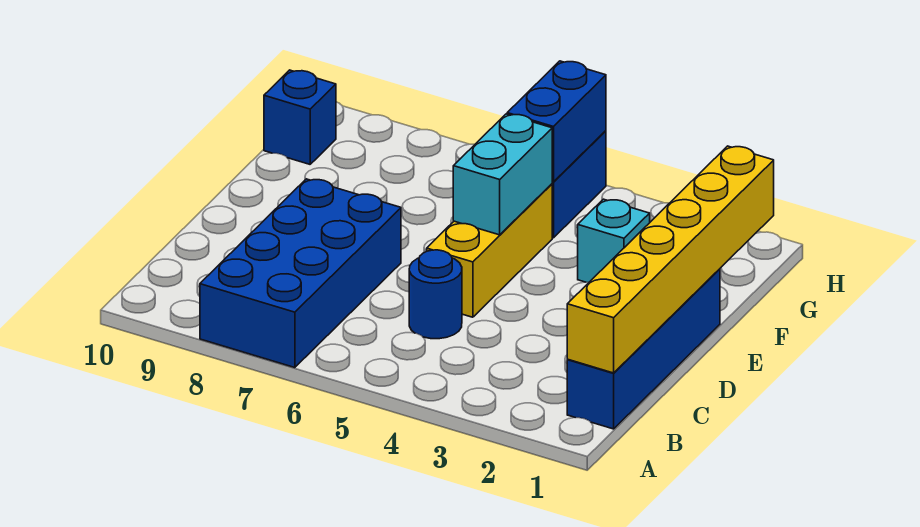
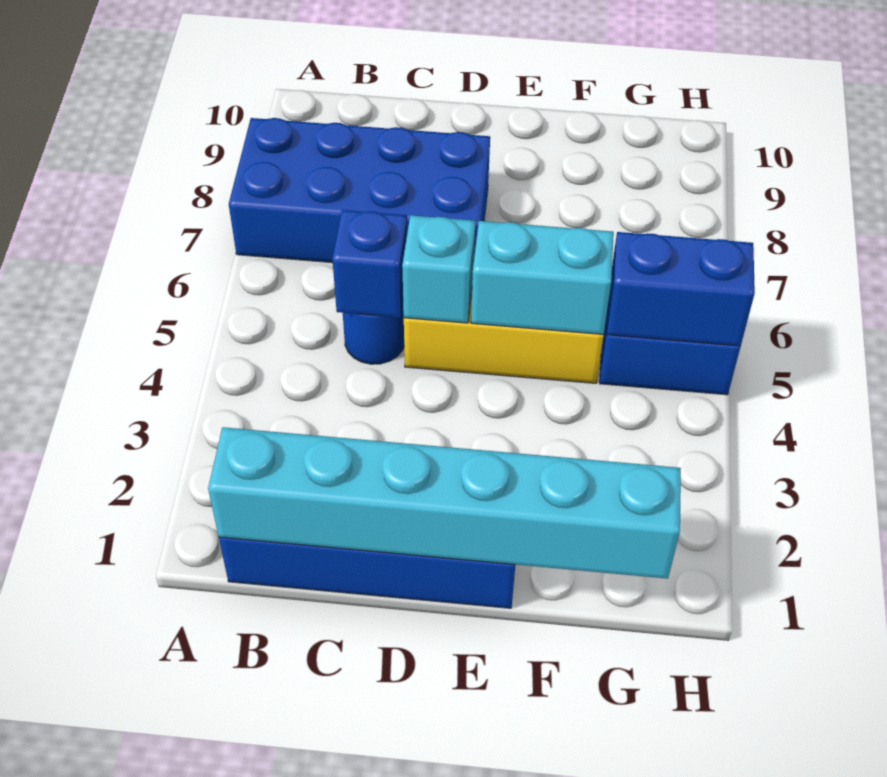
yellow brick B1:G1 level 2 -> cyan brick B1:G1 level 2
cyan brick F3 level 1 -> cyan brick D5 level 2
blue brick G10 level 1 -> blue brick C5 level 2

